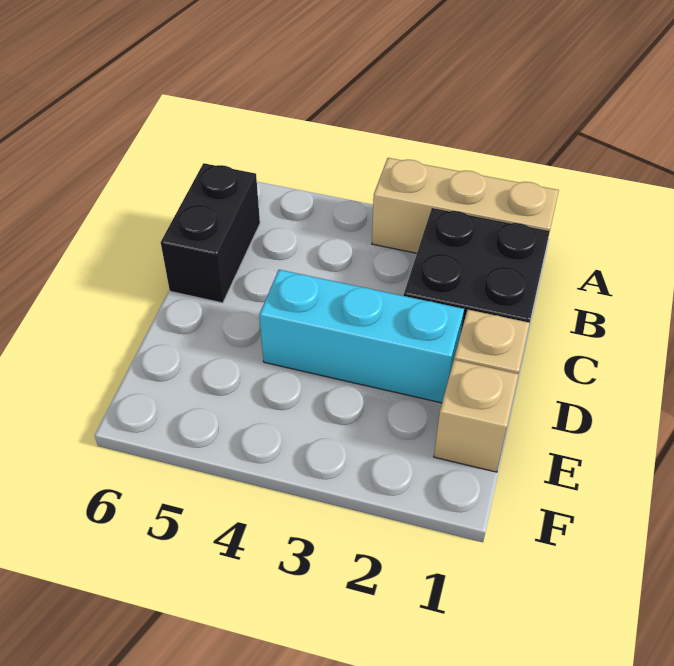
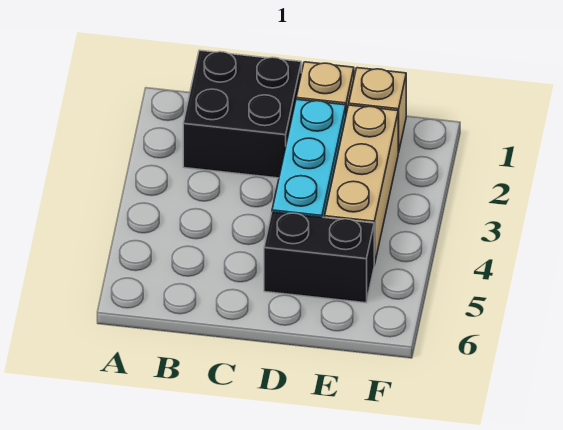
tan brick A1:A3 level 1 -> tan brick E2:E4 level 1
black brick B6:C6 level 1 -> black brick D5:E5 level 1

